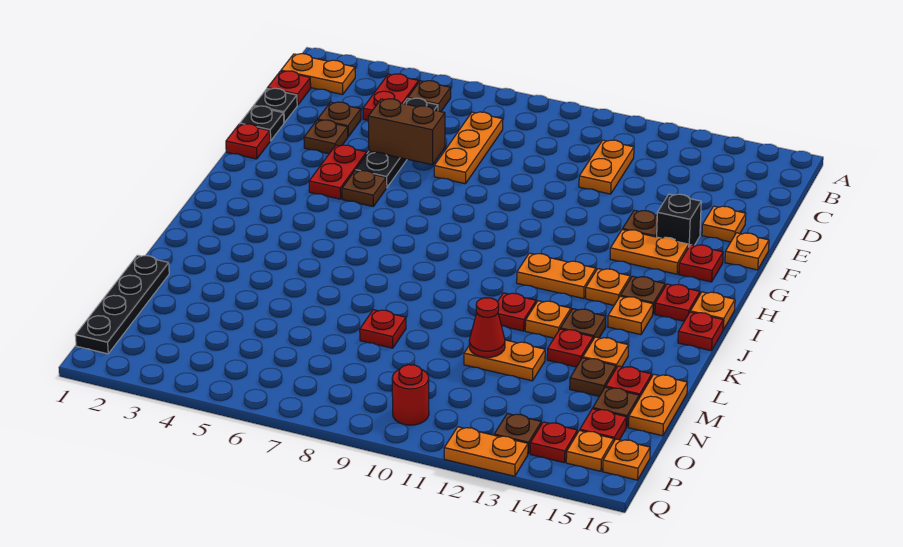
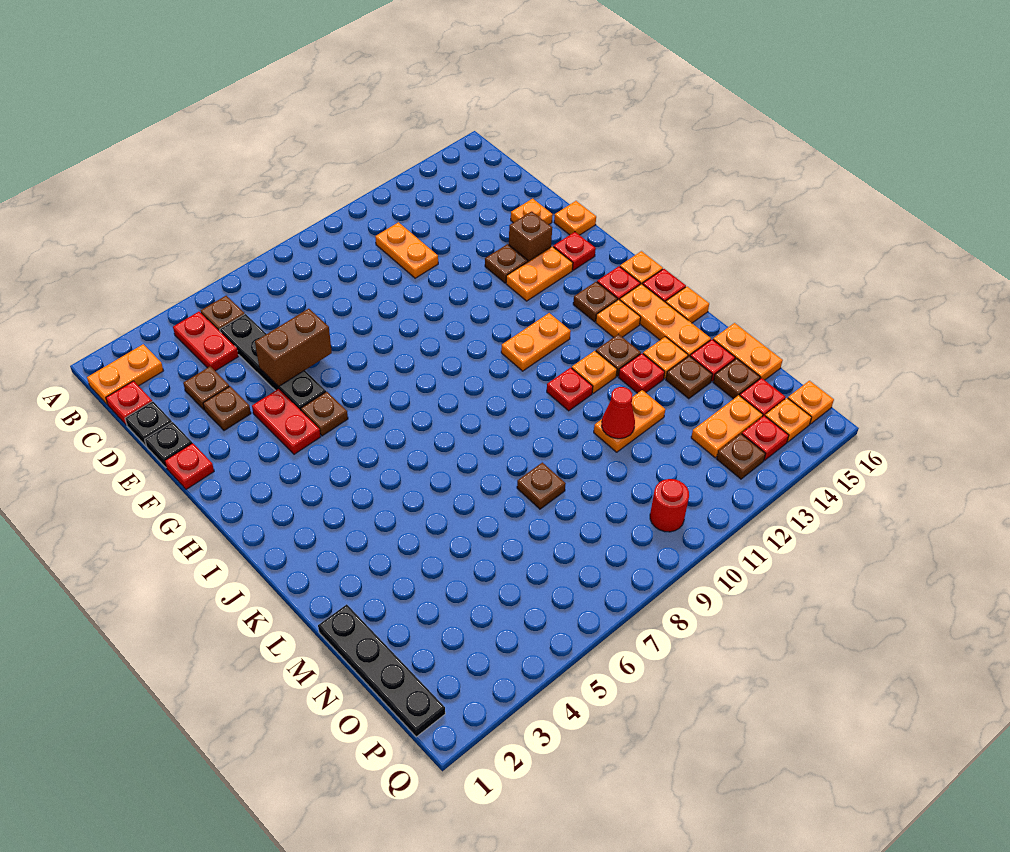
orange plate C7:E7 level 1 -> orange plate J15:L15 level 1
black brick F14 level 1 -> brown brick F14 level 1
orange plate I13 level 1 -> orange plate K16 level 1
red plate M8 level 1 -> brown plate M8 level 1
orange plate Q12:Q13 level 1 -> orange plate O13:O14 level 1

